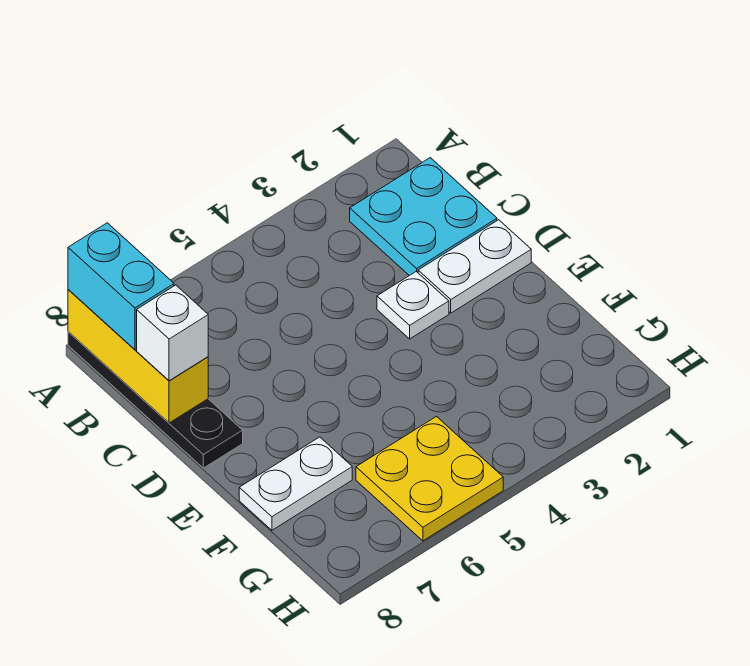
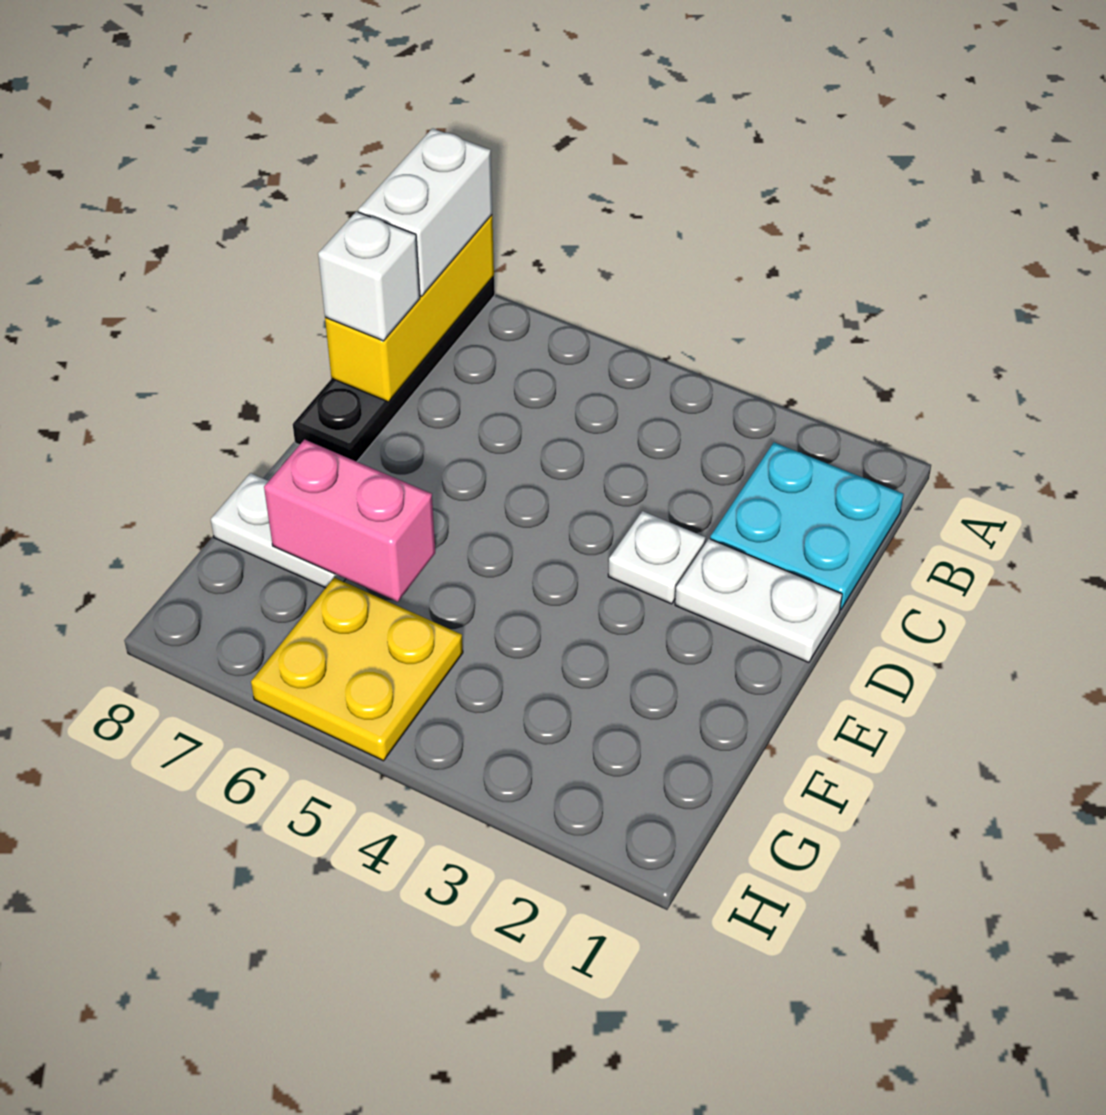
cyan brick A8:B8 level 3 -> white brick A8:B8 level 3
none -> pink brick F6:F7 level 2

